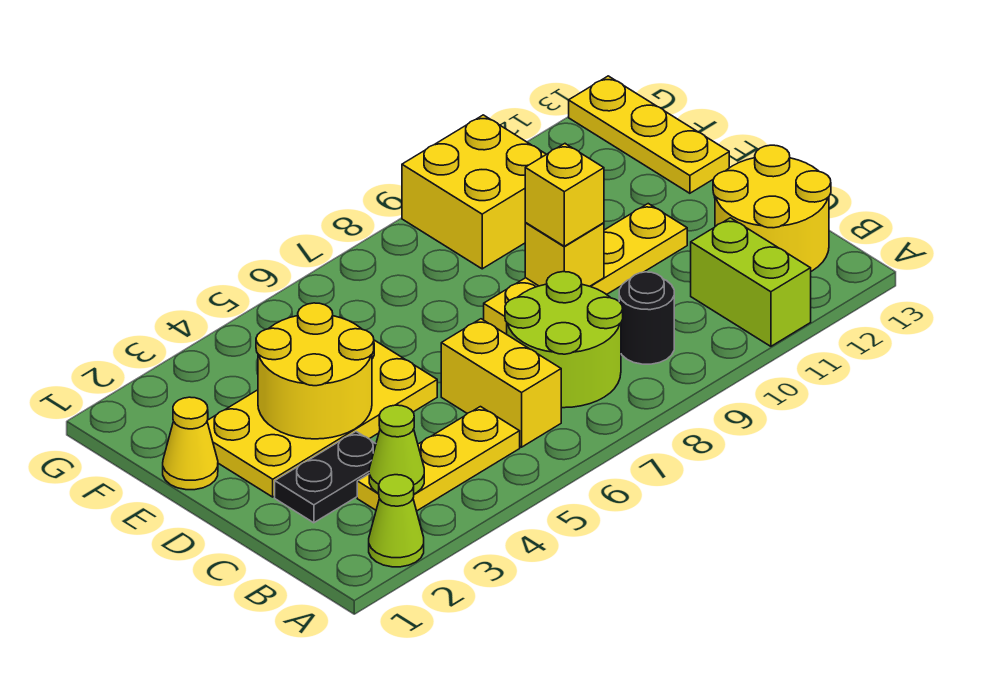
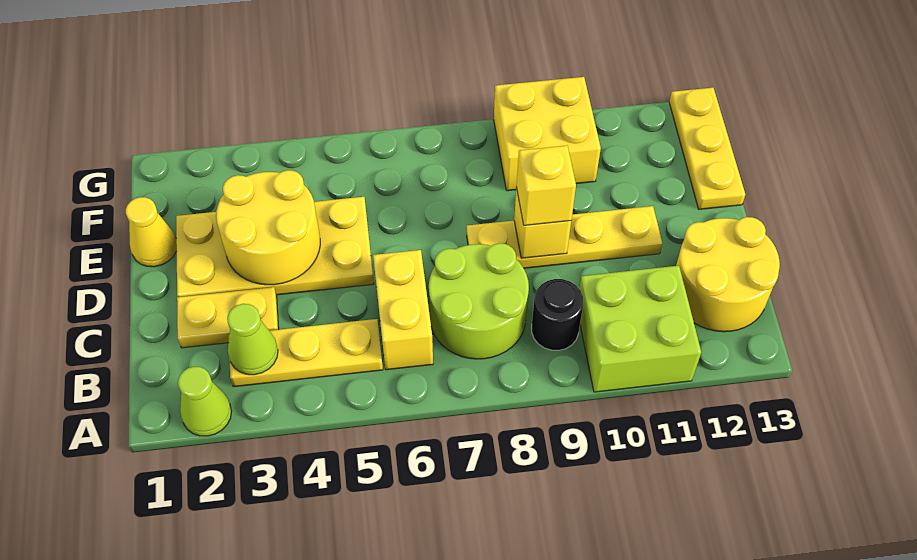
lime brick A11:B11 level 1 -> lime brick A10:B11 level 1
black plate C2:C3 level 1 -> yellow plate C2:C3 level 1

